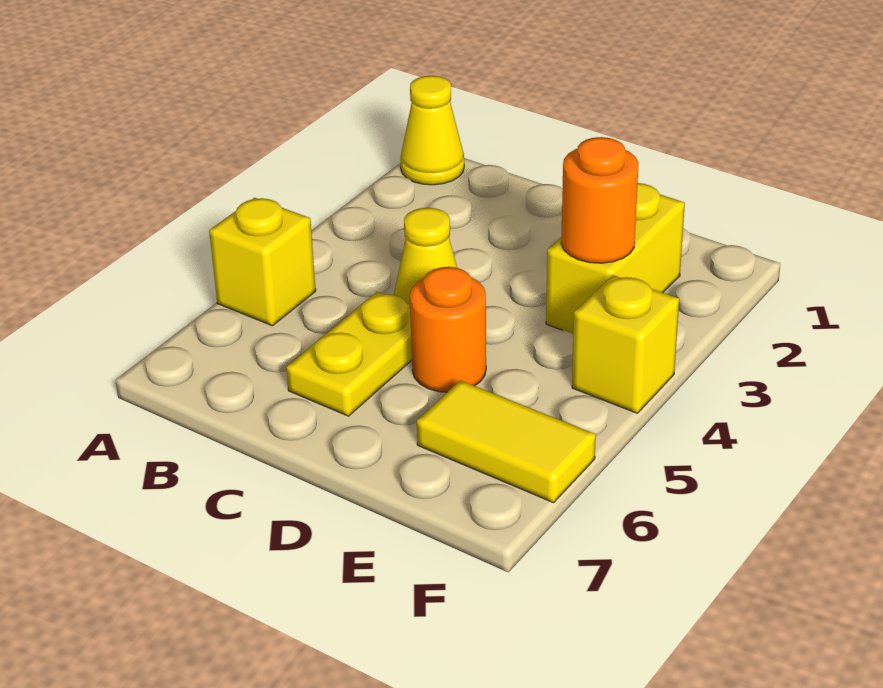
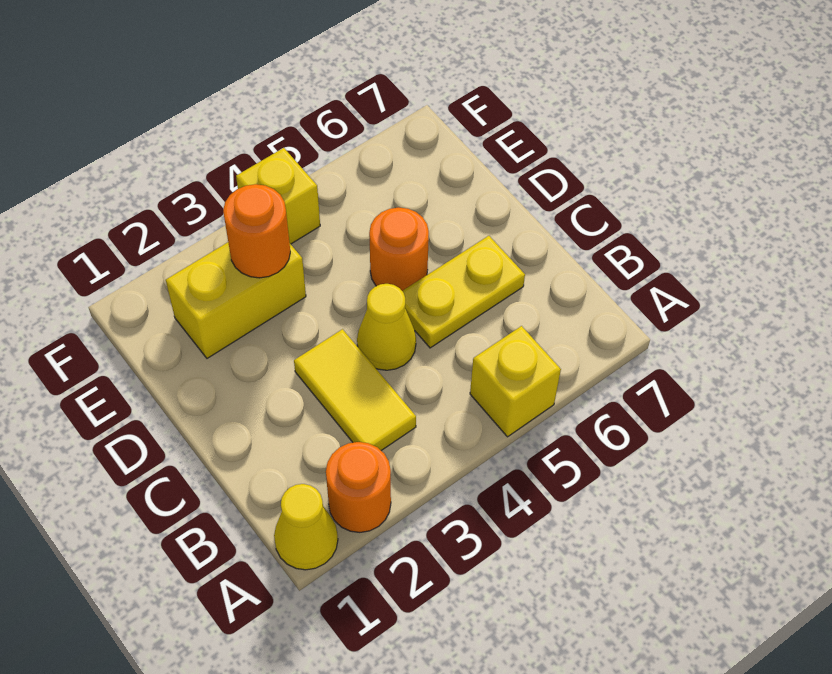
none -> orange round brick A2 level 1
yellow tile E6:F6 level 1 -> yellow tile B3:C3 level 1

